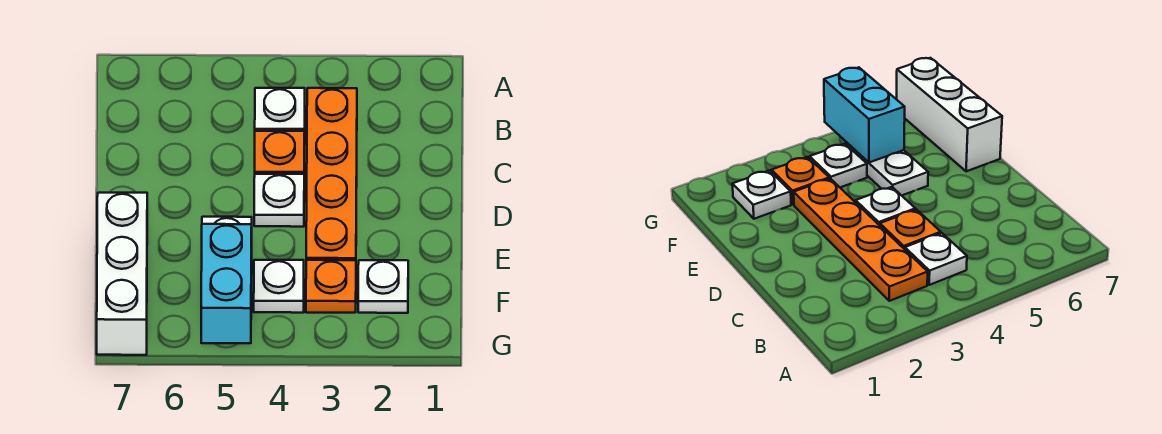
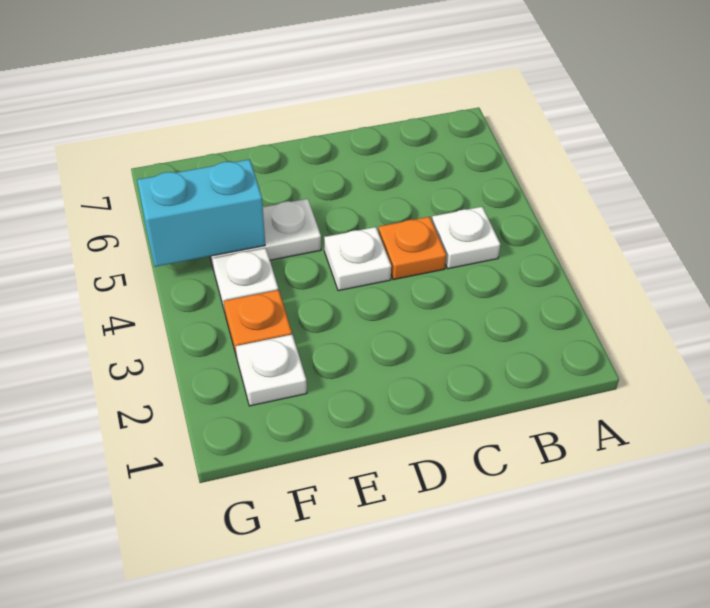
orange plate B3:E3 level 1 -> none
white brick E7:G7 level 1 -> none

